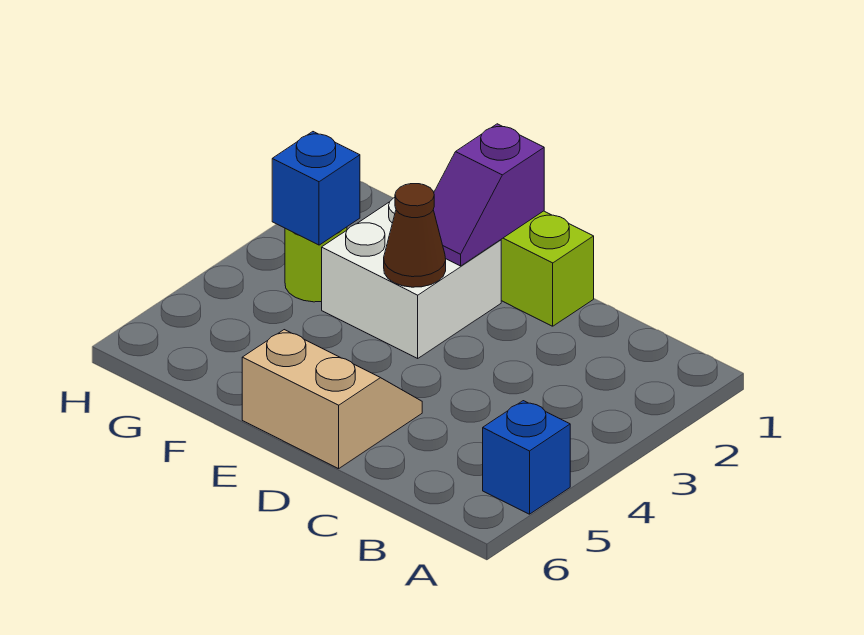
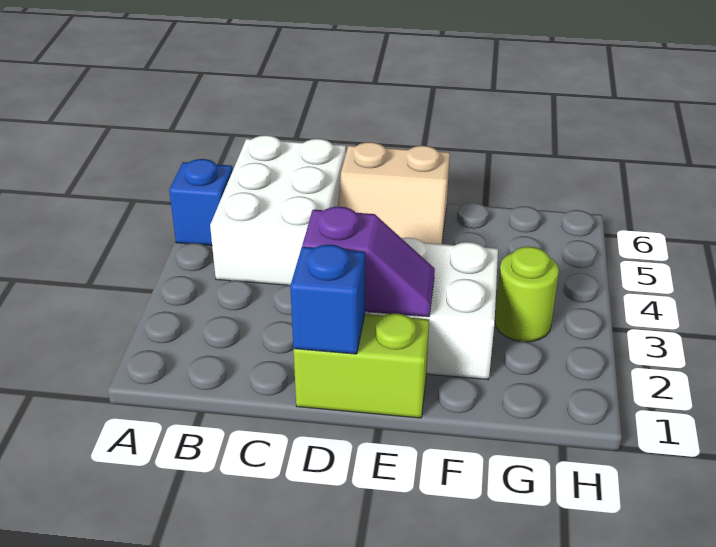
none -> white brick B4:C6 level 1
purple slope E1:E2 level 2 top 1 -> purple slope D2:E2 level 2 top D
brown cone E3 level 2 -> none
blue brick G3 level 2 -> blue brick D1 level 2

